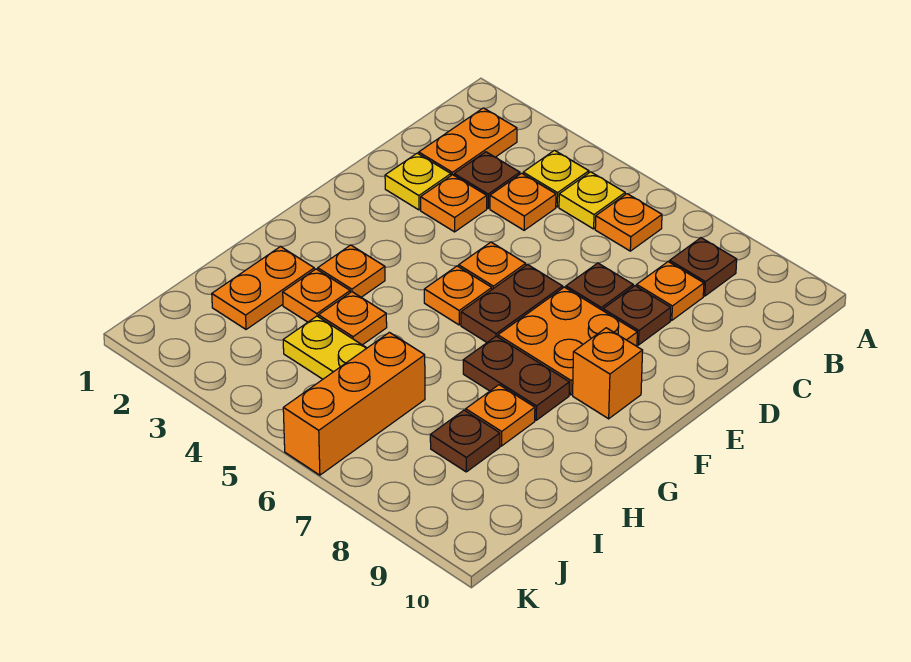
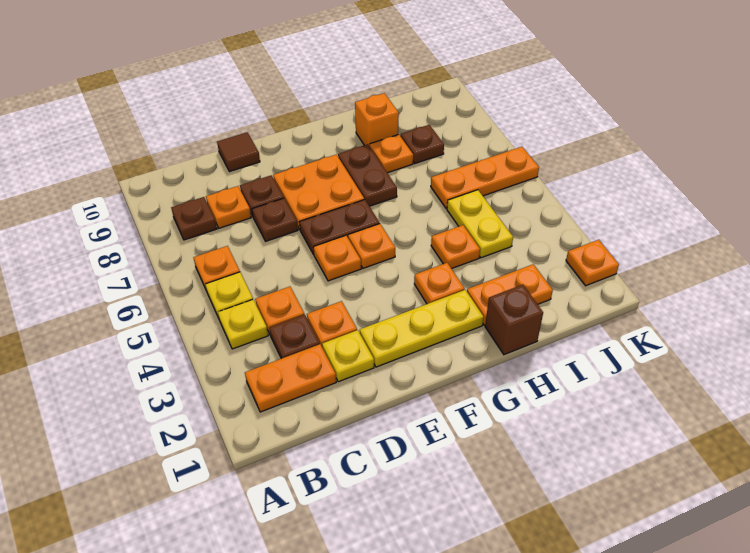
none -> brown tile D10 level 1
none -> yellow plate E2:G2 level 1
orange brick F9 level 1 -> orange brick H9 level 1
none -> brown brick H1 level 1
orange plate H3 level 1 -> orange plate K2 level 1
orange brick I6:K6 level 1 -> orange plate I6:K6 level 1

